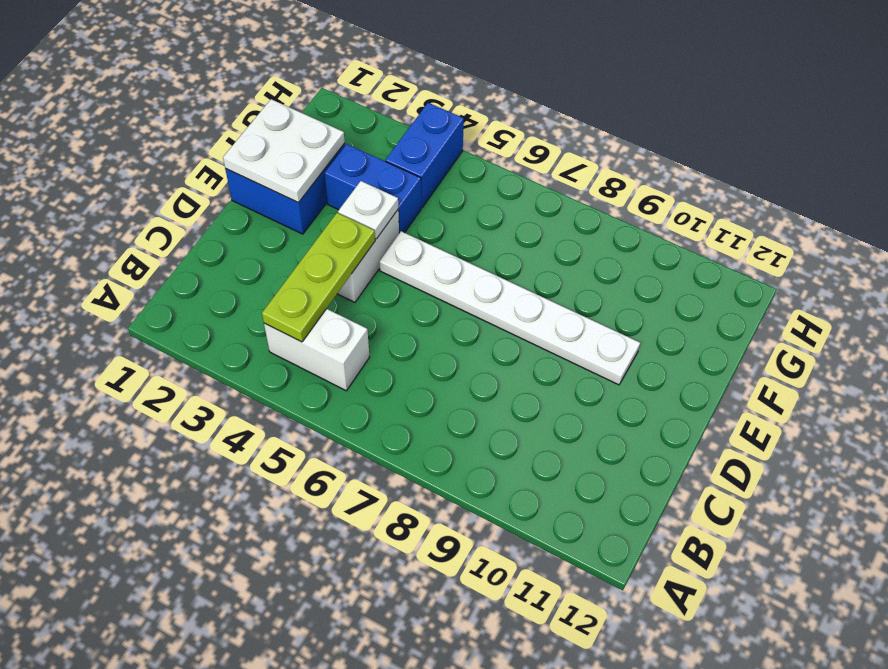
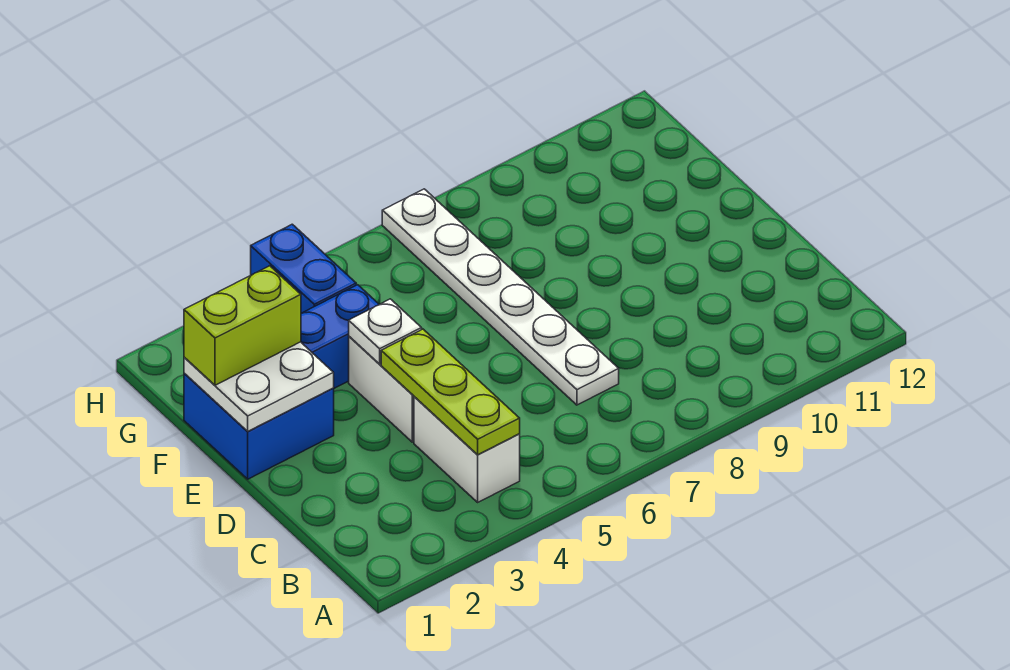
white brick B4:B5 level 1 -> white brick B4:C4 level 1
white plate E5:E10 level 1 -> white plate C7:H7 level 1
none -> lime brick F1:F2 level 3

